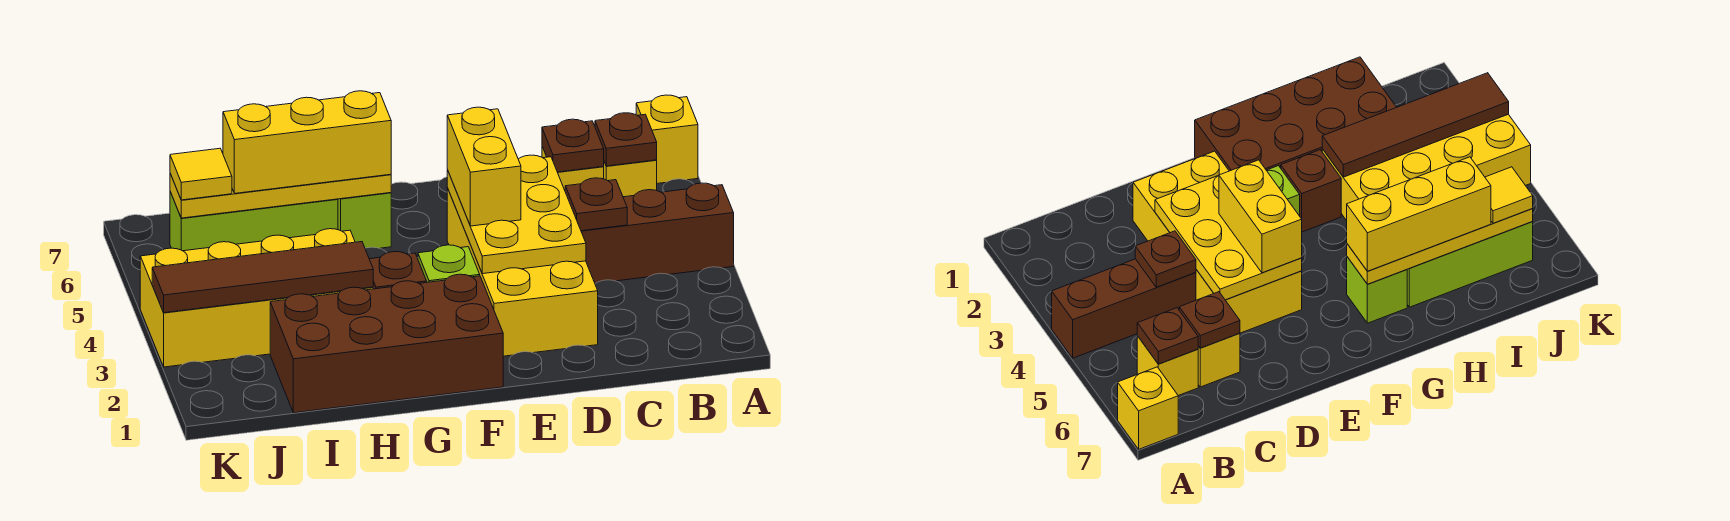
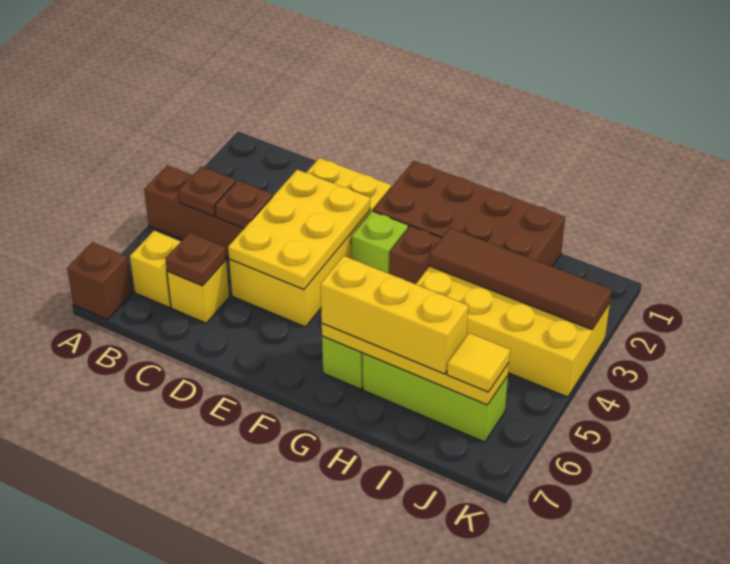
yellow brick A7 level 1 -> brown brick A7 level 1
brown plate B6 level 2 -> brown plate B4 level 2
yellow brick E4:E5 level 3 -> none

